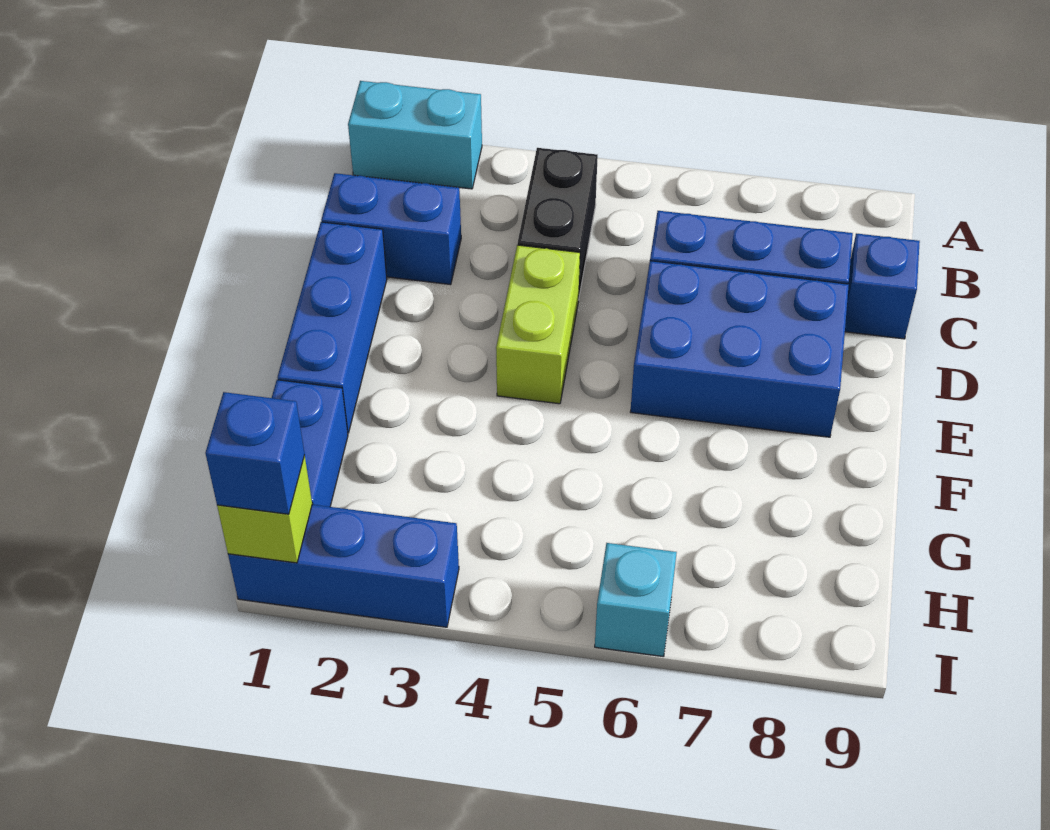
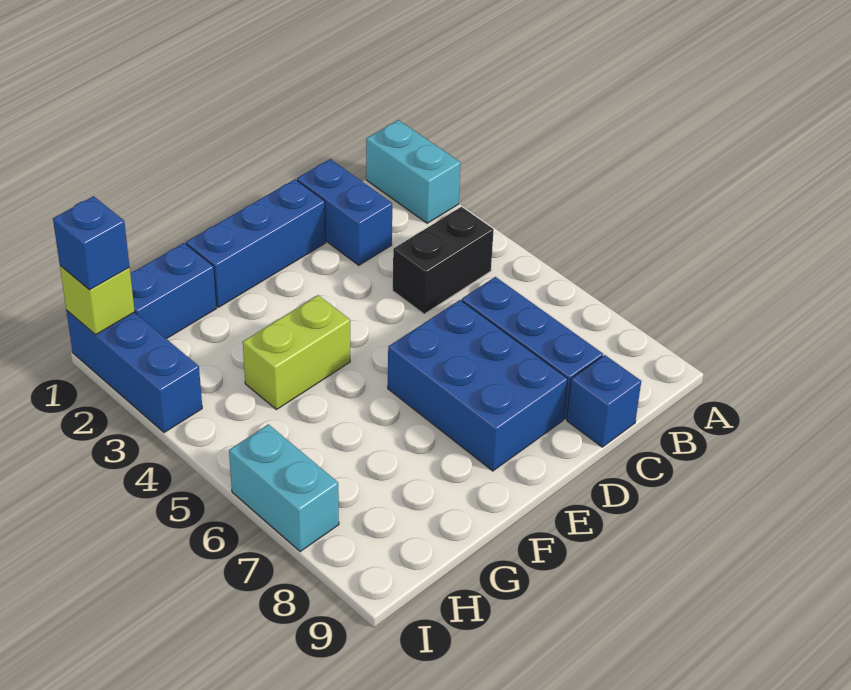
lime brick D4:E4 level 1 -> lime brick F4:G4 level 1
cyan brick I6 level 1 -> cyan brick I6:I7 level 1

